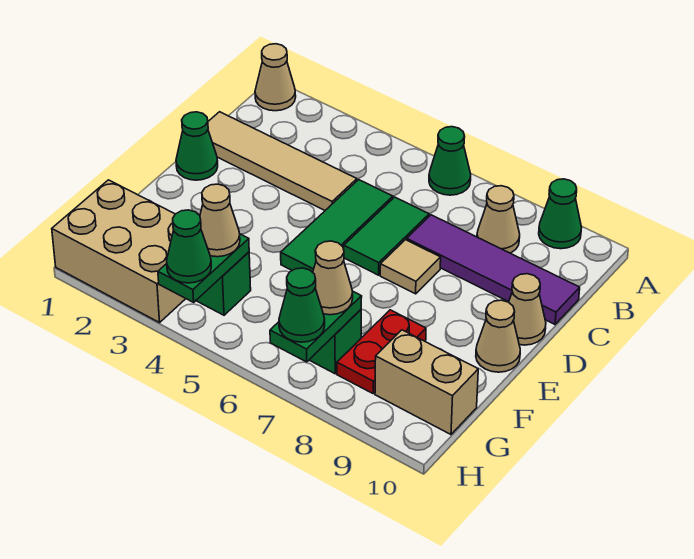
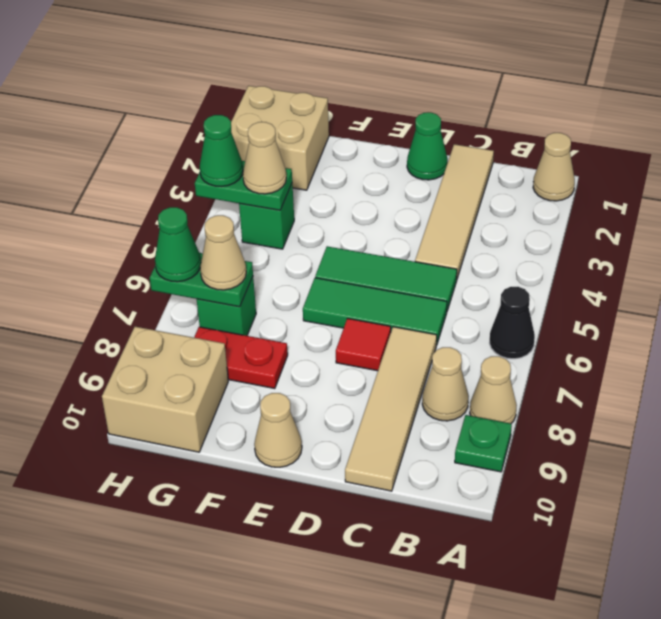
green cone A6 level 1 -> black cone A6 level 1
green cone A9 level 1 -> green plate A9 level 1
green tile C6:D6 level 1 -> green tile C6:E6 level 1
purple tile C7:C10 level 1 -> tan tile C7:C10 level 1
tan tile D7 level 1 -> red tile D7 level 1
tan cone D10 level 1 -> tan cone A8 level 1
tan brick G1:H3 level 1 -> tan brick G1:H2 level 1
tan brick G9:G10 level 1 -> tan brick G9:H10 level 1

